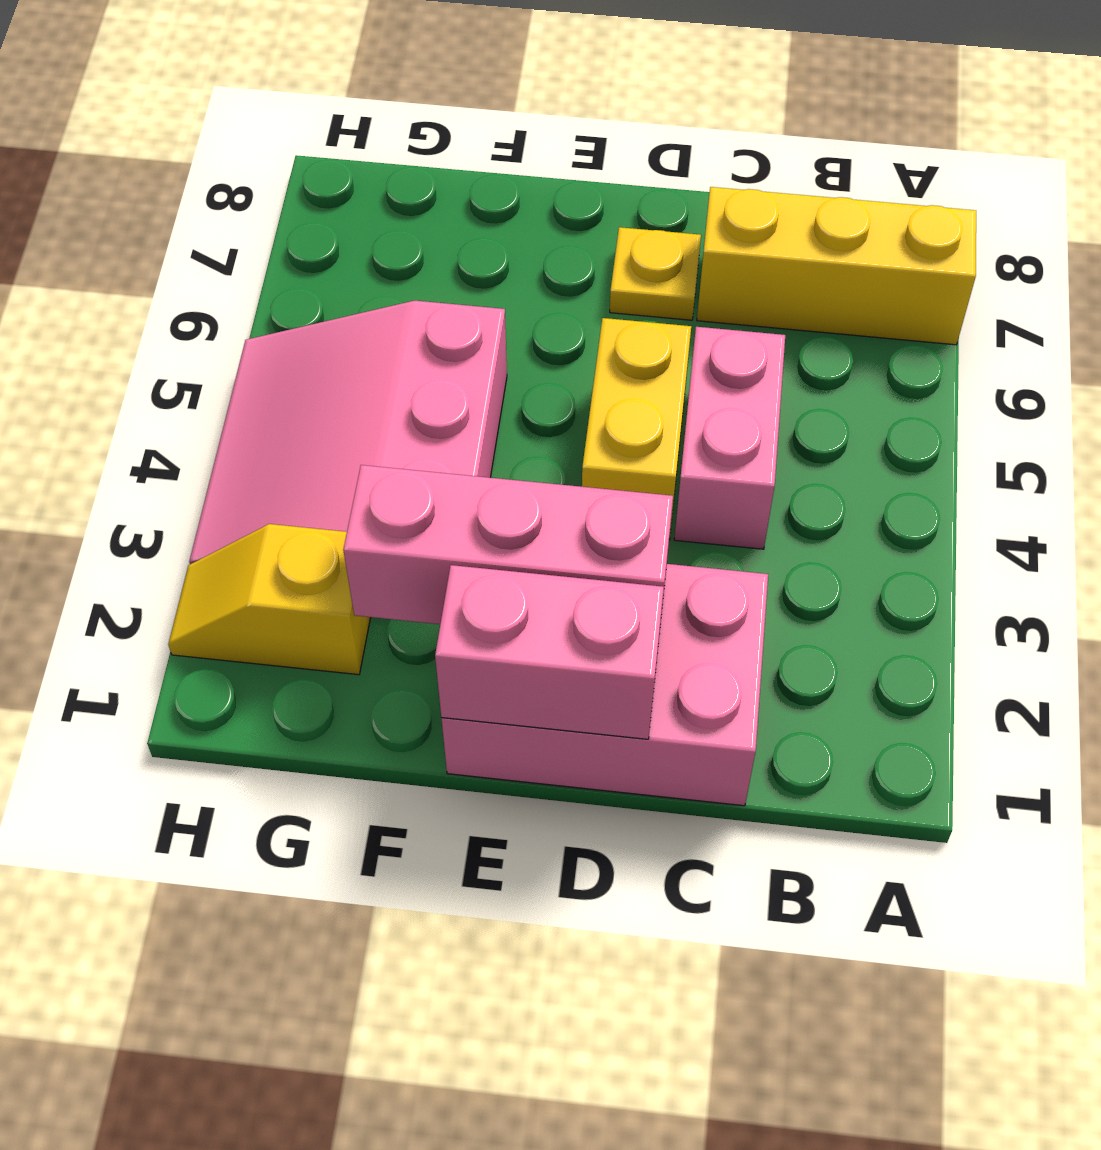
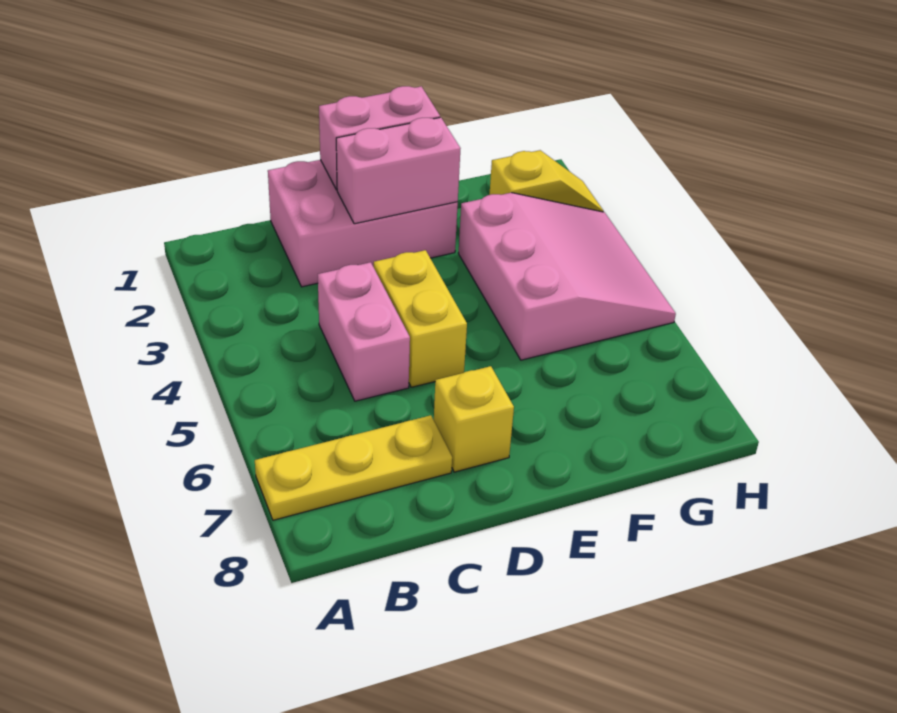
yellow brick A7:C7 level 1 -> yellow plate A7:C7 level 1
pink brick D2:F2 level 2 -> pink brick D2:E2 level 2
yellow plate D7 level 1 -> yellow brick D7 level 1

